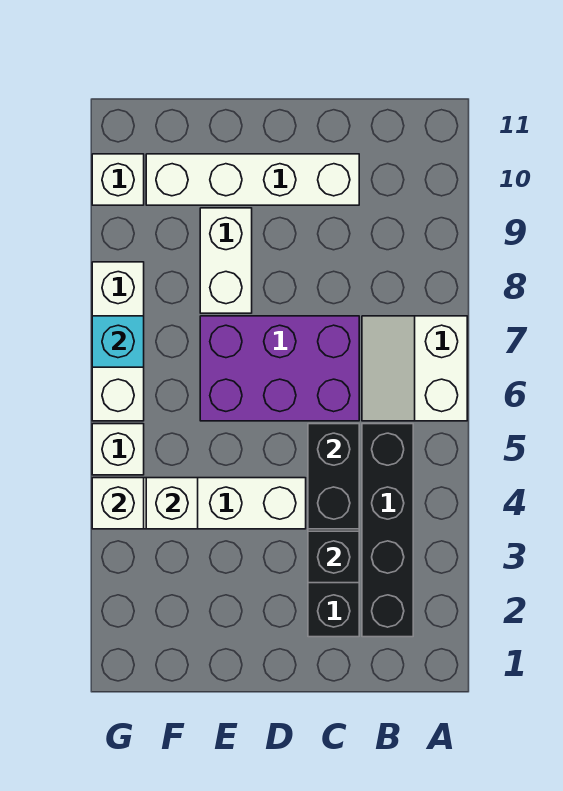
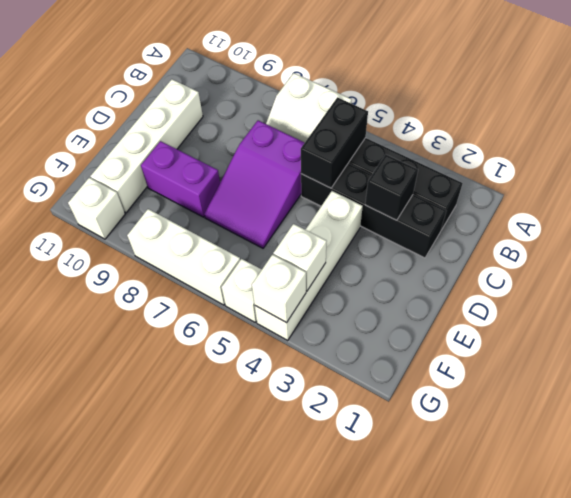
black brick C4:C5 level 2 -> black brick B5:C5 level 2
purple brick C6:E7 level 1 -> purple slope C6:E7 level 1 top C
white brick E8:E9 level 1 -> purple brick E8:E9 level 1
cyan brick G7 level 2 -> none

